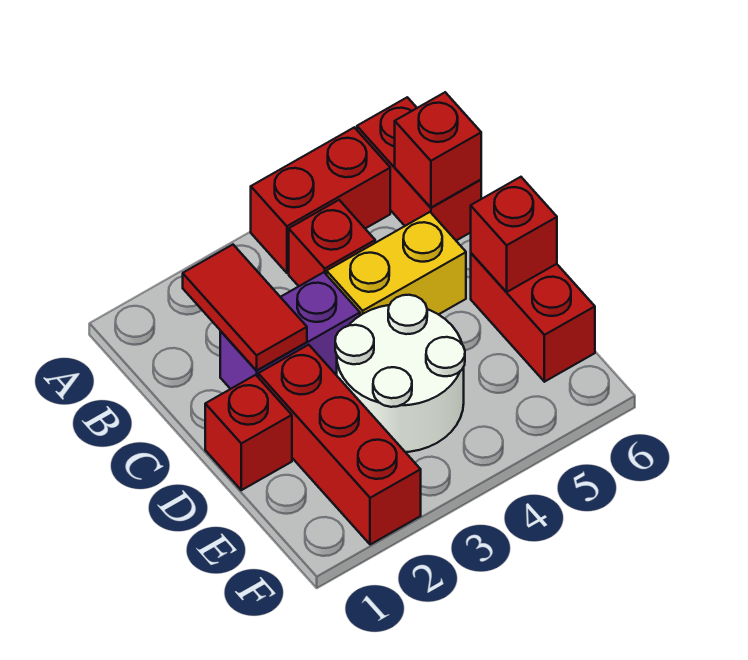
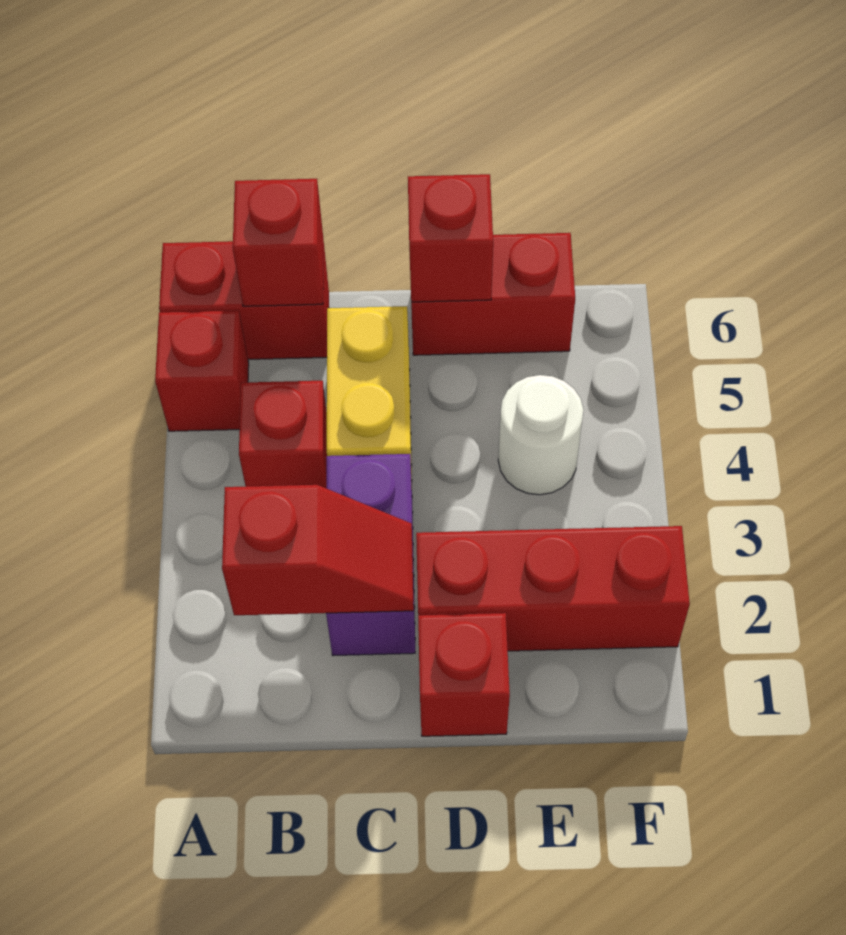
red brick A4:A5 level 1 -> red brick A5 level 1
red tile B2:C2 level 2 -> red slope B2:C2 level 2 top B
white round brick D3:E4 level 1 -> white round brick E4 level 1

